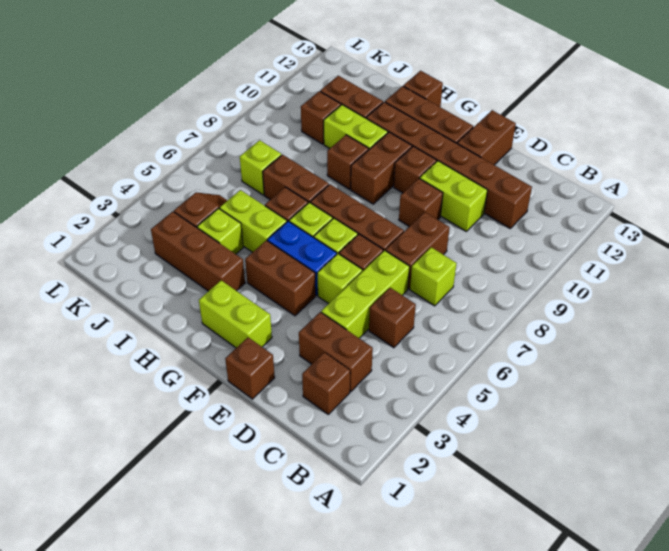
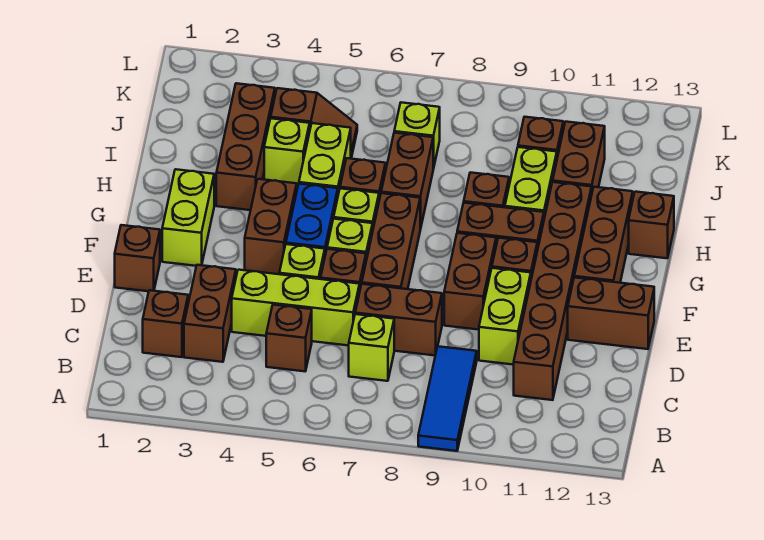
none -> blue tile A9:C9 level 1
brown brick E9 level 1 -> brown brick E9:F9 level 1

